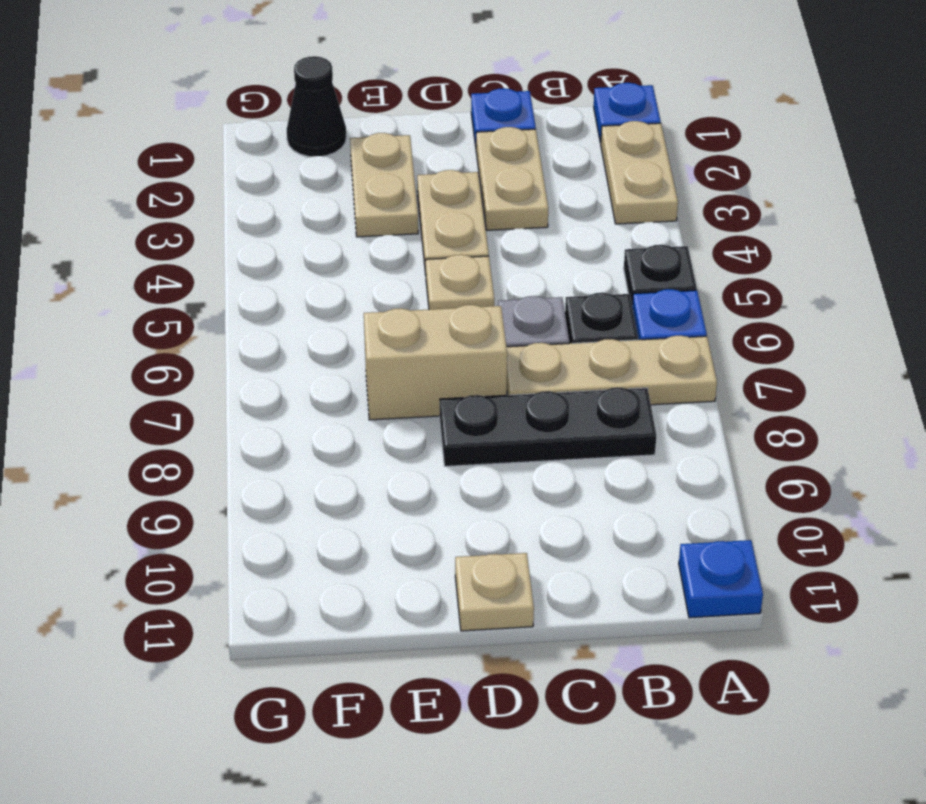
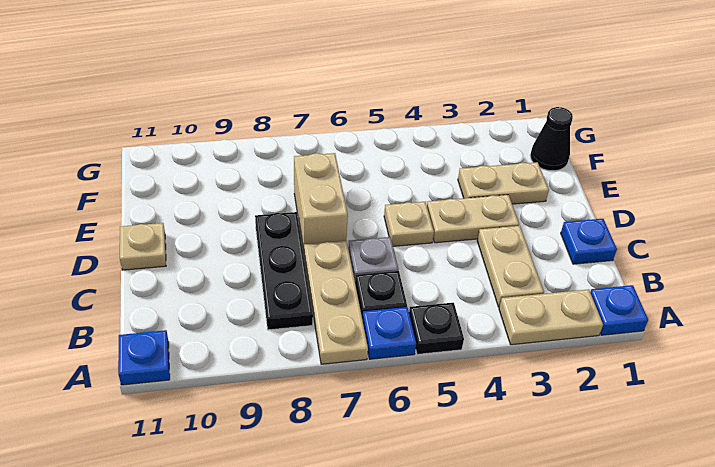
tan plate C2:C3 level 1 -> tan plate B3:C3 level 1

